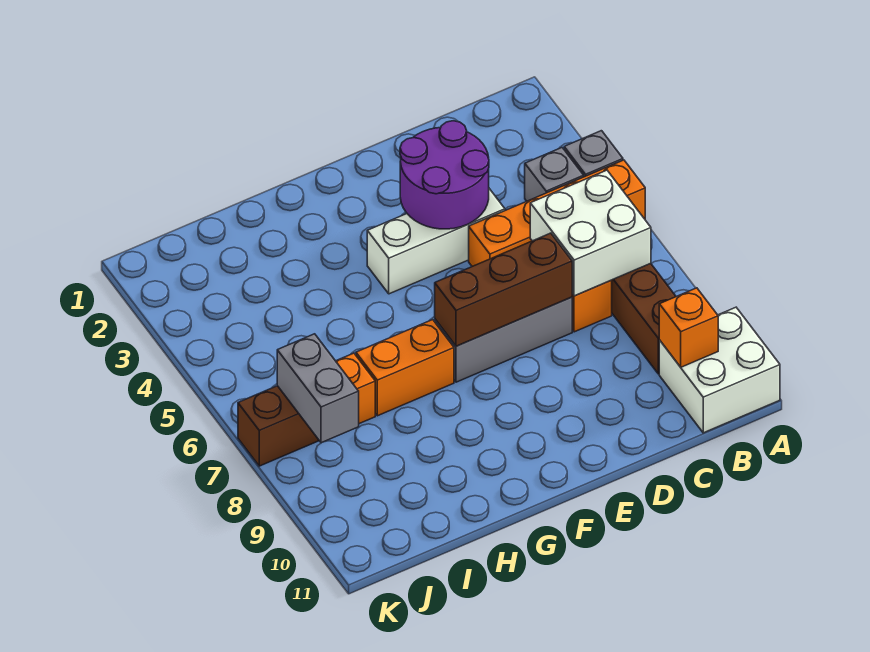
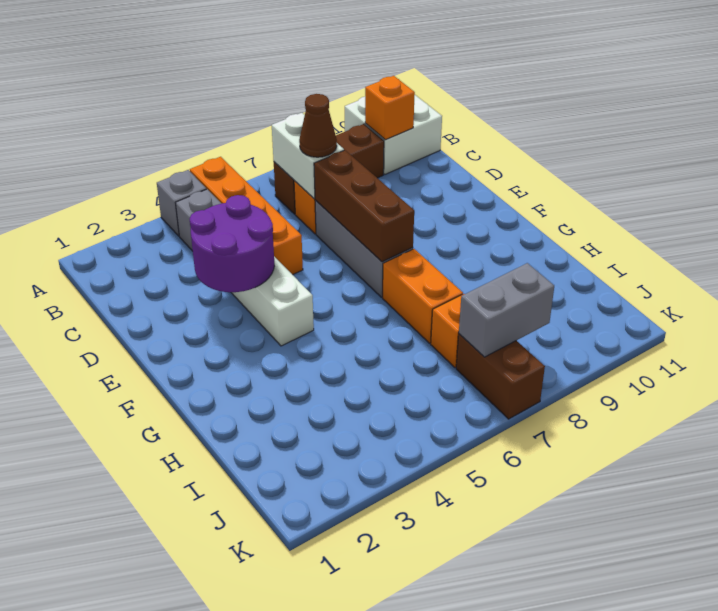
white brick B6:C7 level 2 -> white brick B7:C7 level 2
none -> brown cone C7 level 3

